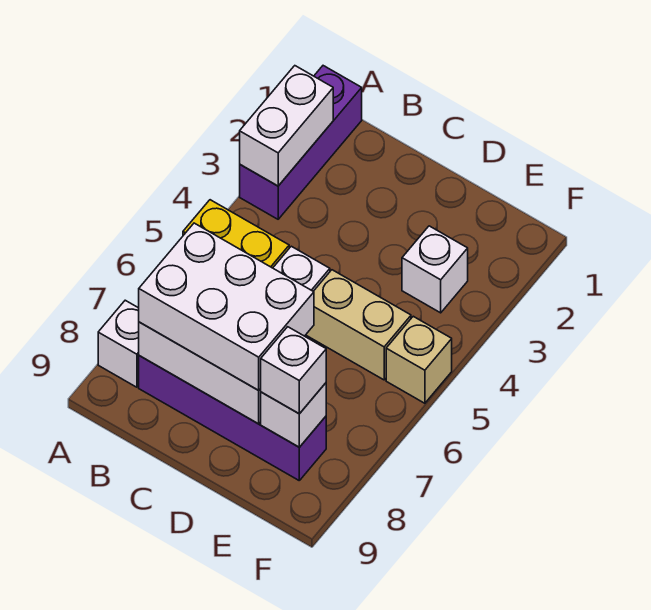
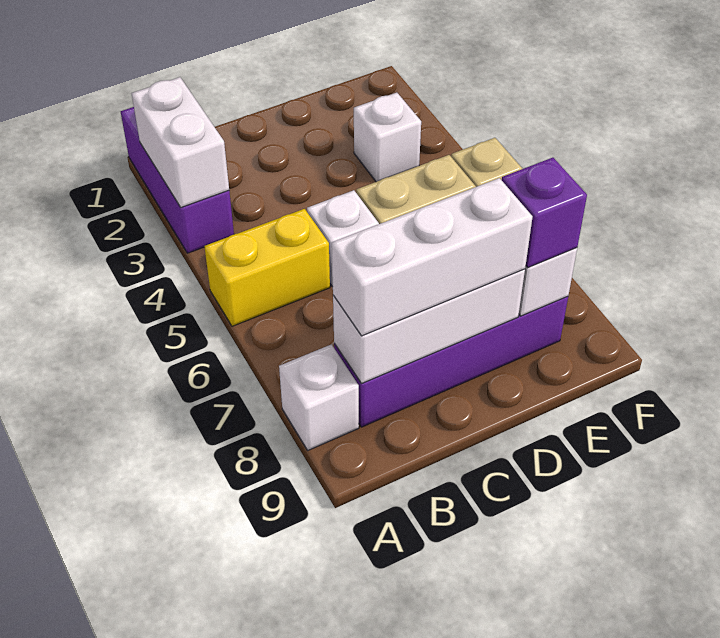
white brick B7:D8 level 3 -> white brick B8:D8 level 3
white brick E8 level 3 -> purple brick E8 level 3

